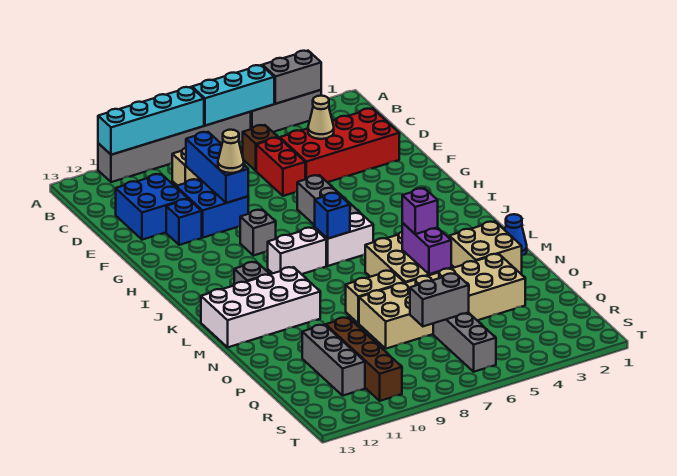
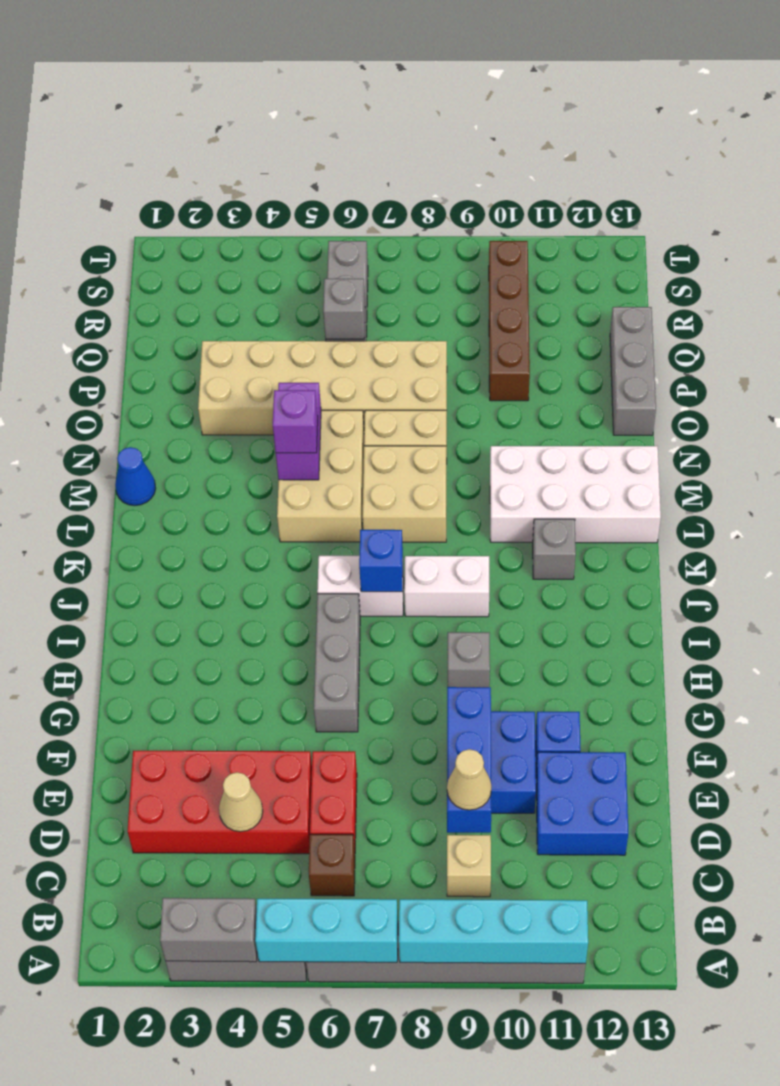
tan cone F9 level 3 -> tan cone D9 level 3
tan brick M2:N3 level 1 -> tan brick L7:M8 level 1
grey brick P11:R11 level 1 -> grey brick O13:Q13 level 1
grey brick Q6:Q7 level 2 -> grey brick Q6 level 2

